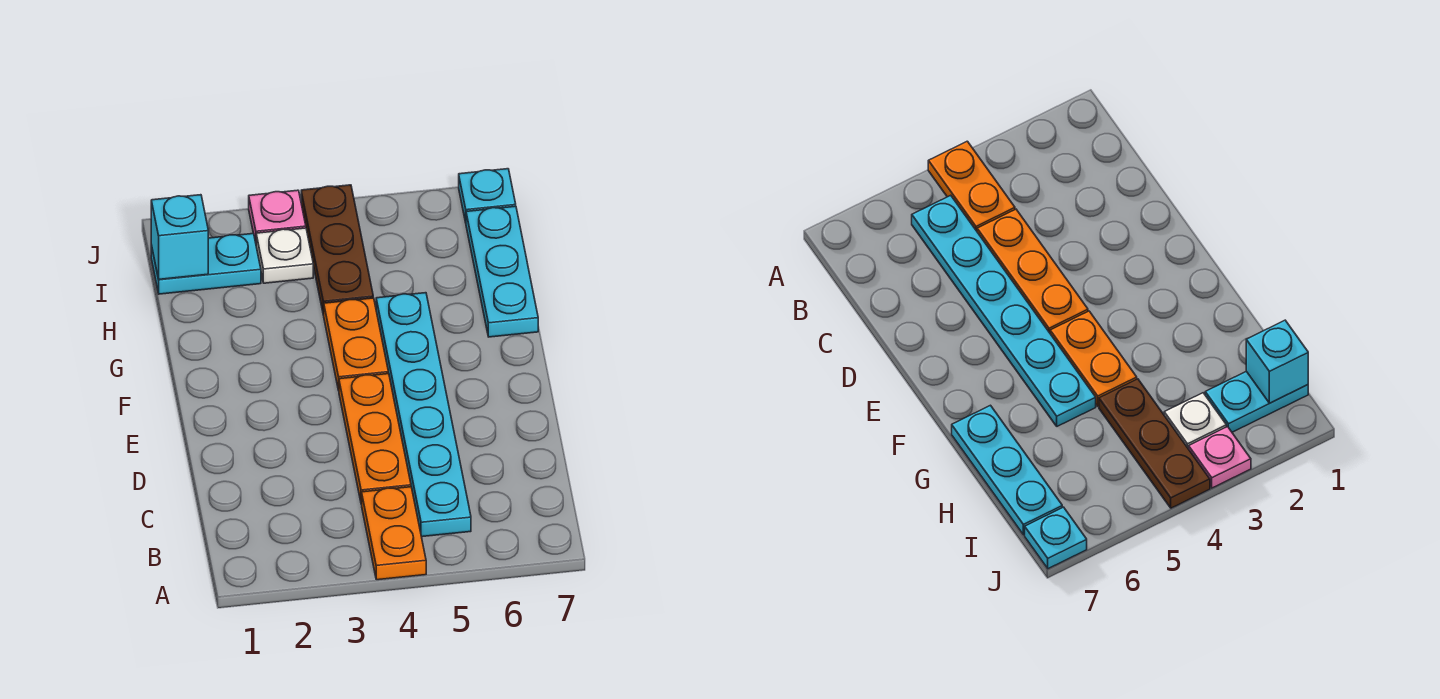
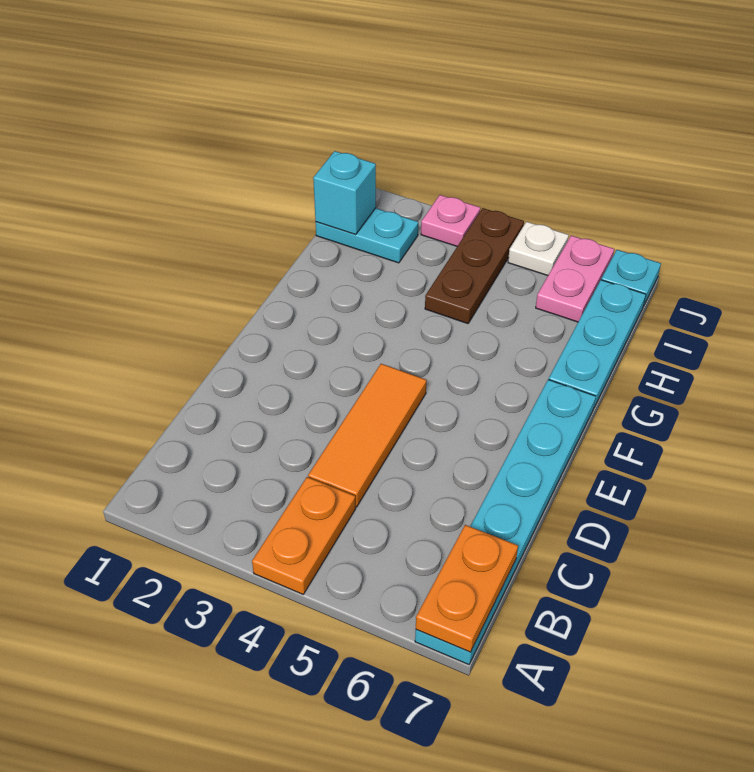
cyan plate B5:G5 level 1 -> cyan plate A7:F7 level 1
orange plate C4:E4 level 1 -> orange tile C4:E4 level 1
orange plate F4:G4 level 1 -> orange plate A7:B7 level 2
white plate I3 level 1 -> white plate J5 level 1
none -> pink plate I6:J6 level 1

